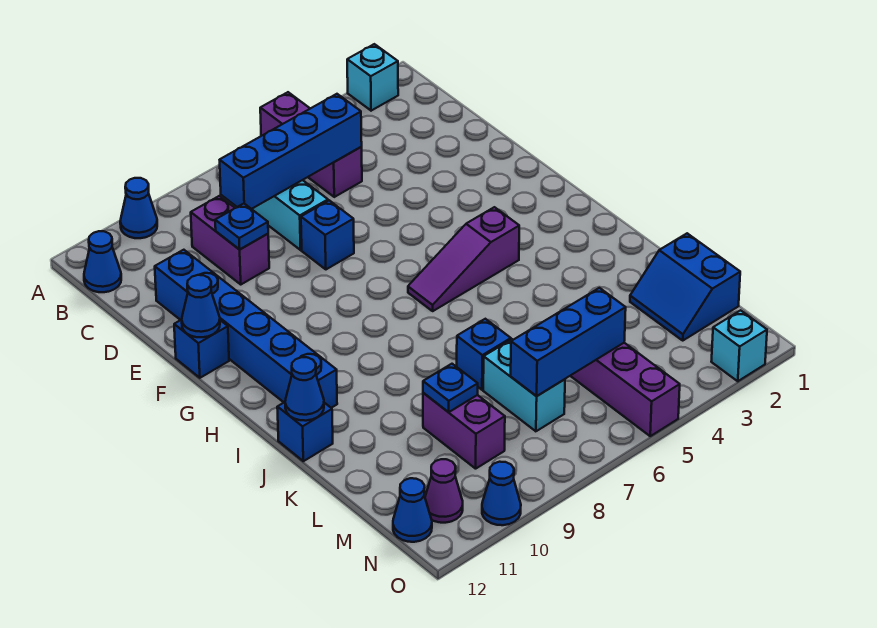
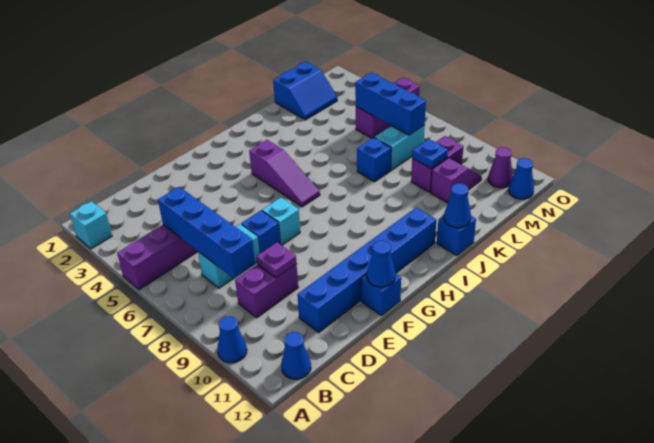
blue plate D9 level 2 -> purple plate D9 level 2
none -> purple slope L10:M10 level 1 top L
cyan brick O2 level 1 -> cyan brick F7 level 1
blue cone O10 level 1 -> none

